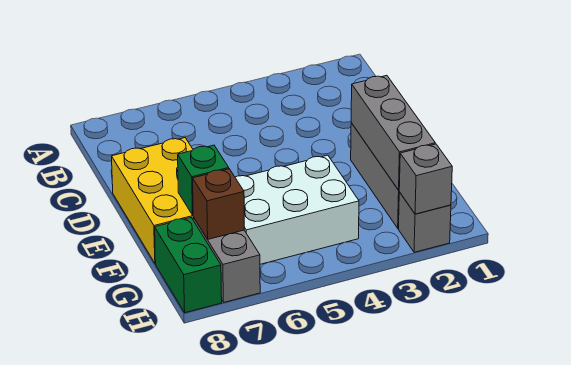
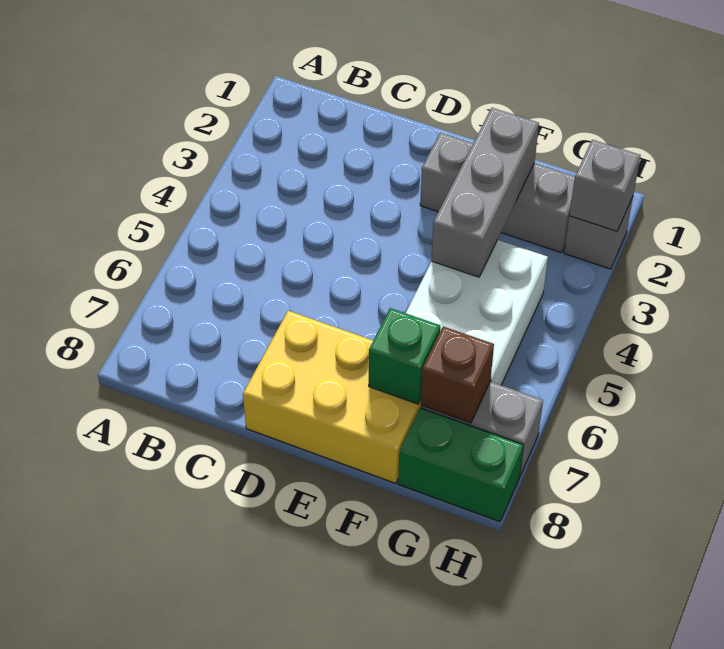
grey brick E2:G2 level 2 -> grey brick F2:F4 level 2

